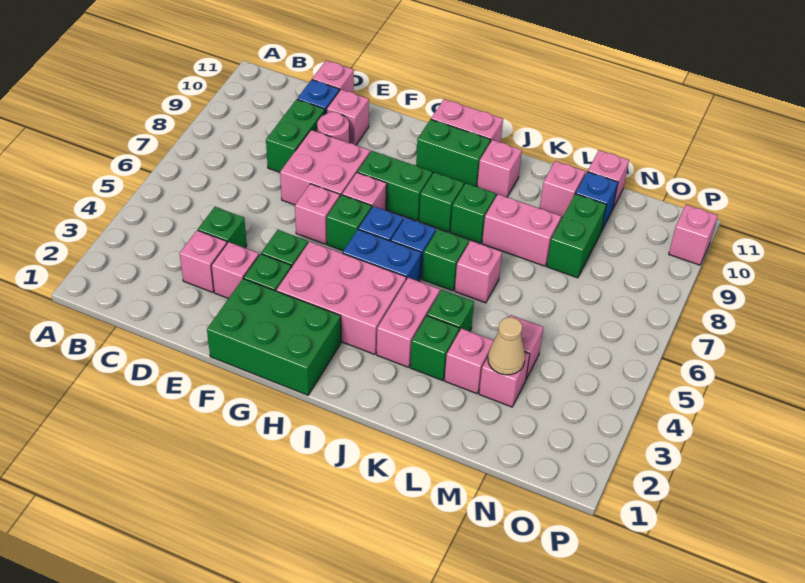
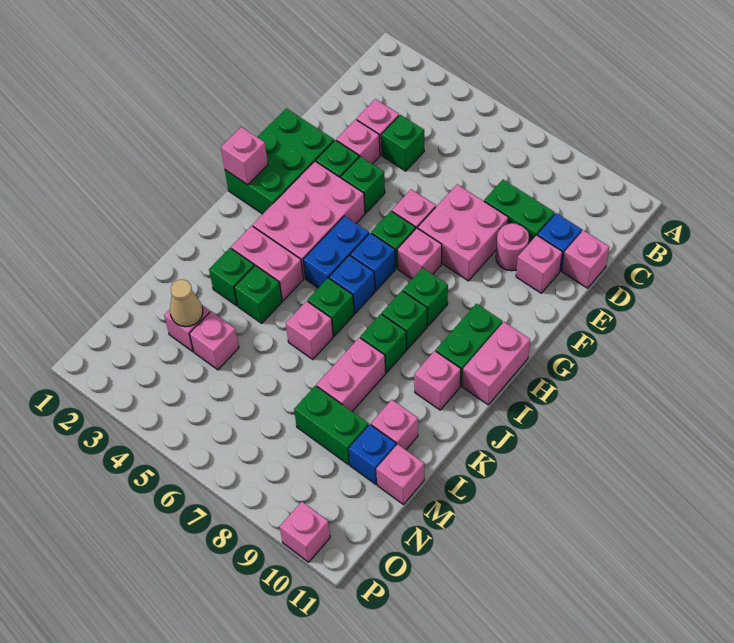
green brick G8:H8 level 1 -> green brick H8 level 1
pink brick L3 level 1 -> pink brick H1 level 2

